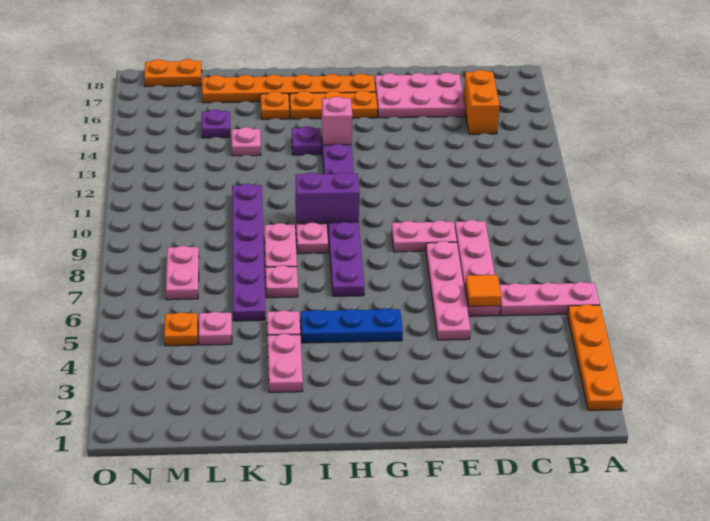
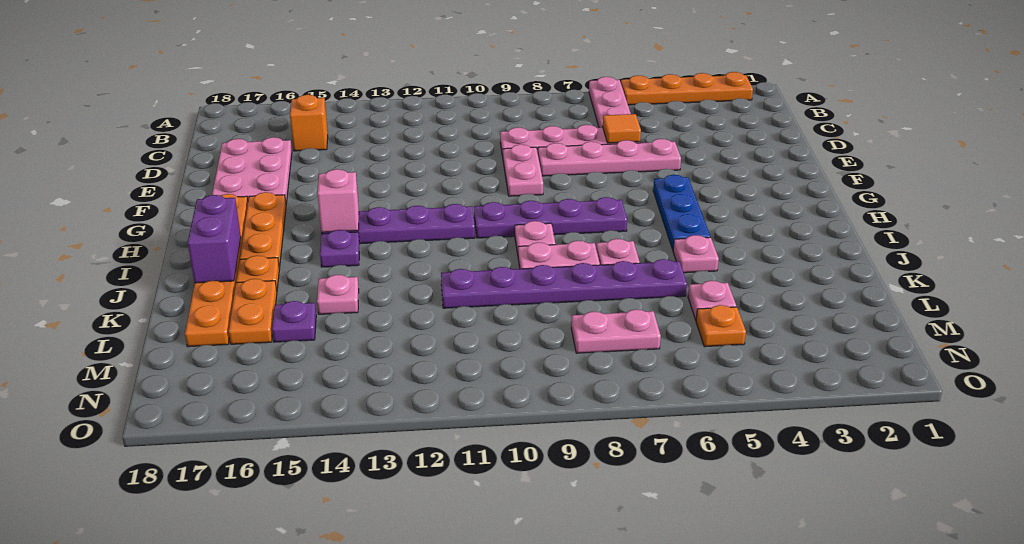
orange brick C15:C16 level 1 -> orange brick C15 level 1
purple brick H10:I10 level 2 -> purple brick I17:J17 level 2
pink plate J3:J4 level 1 -> none
orange plate M18:N18 level 1 -> orange plate K16:L16 level 1

